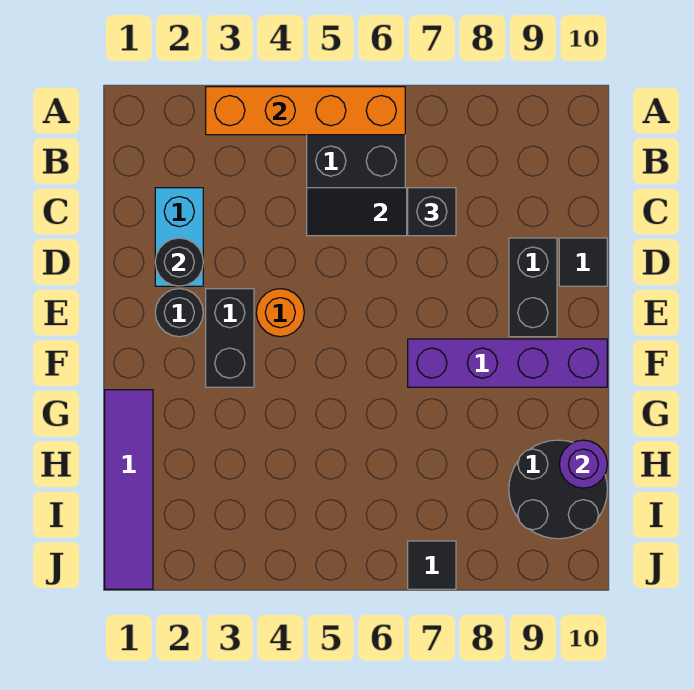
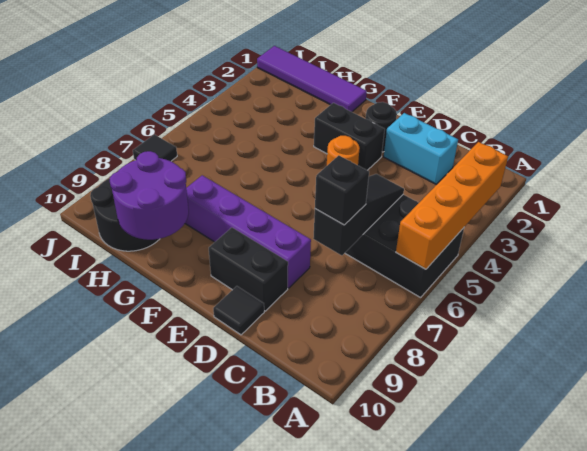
black round brick D2 level 2 -> none
purple brick F7:F10 level 1 -> purple brick D8:G8 level 1
purple round brick H10 level 2 -> purple round brick G9:H10 level 2

